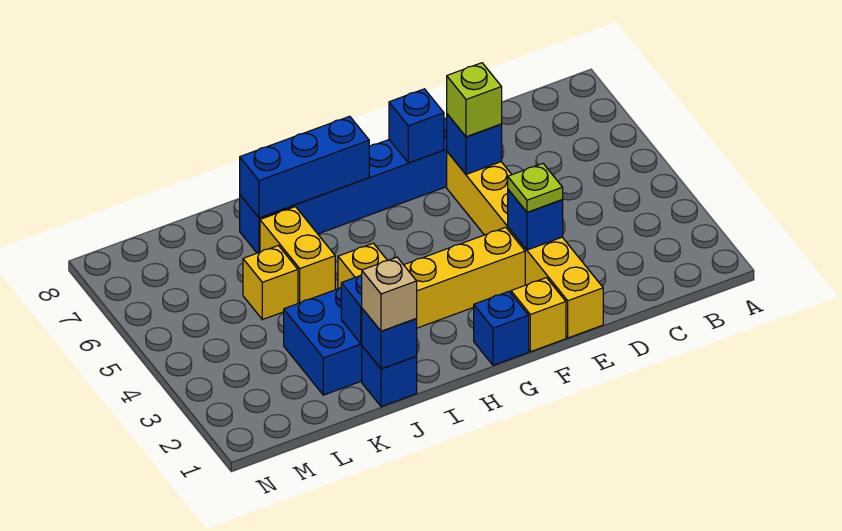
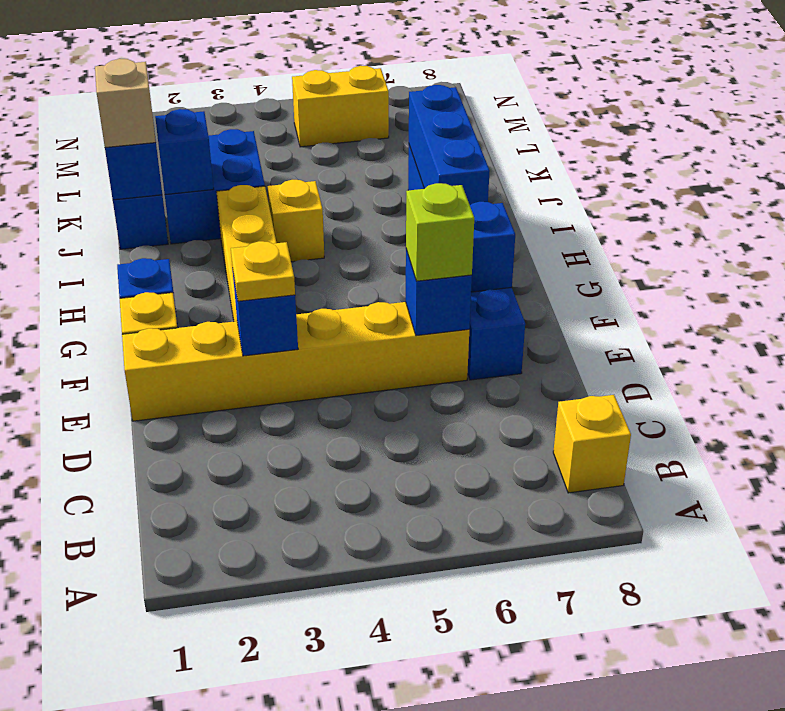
lime plate E3 level 3 -> yellow plate E3 level 3
yellow brick J5:J6 level 1 -> yellow brick M5:M6 level 1
yellow brick K5 level 1 -> yellow brick B8 level 1

